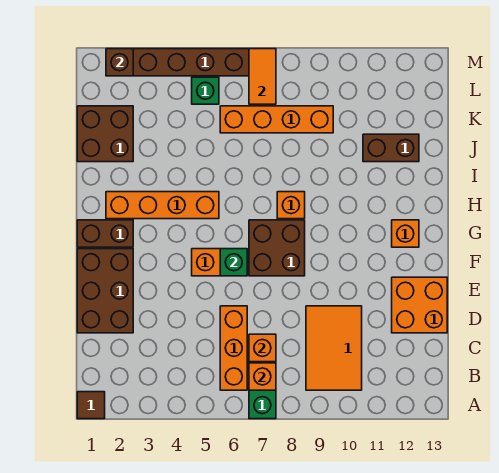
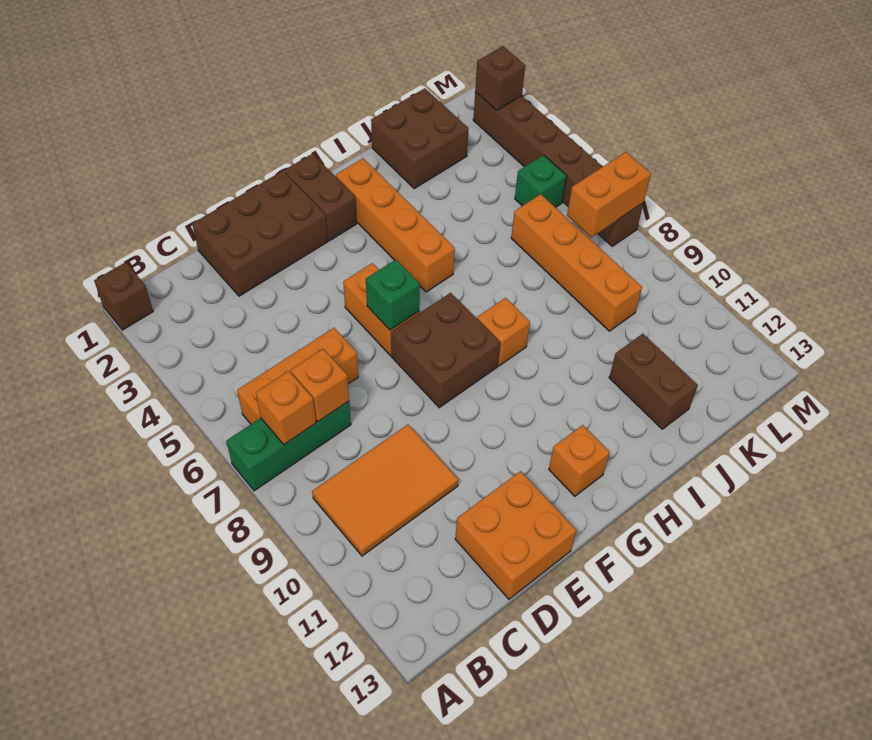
brown tile A1 level 1 -> brown brick A1 level 1
orange tile L7:M7 level 2 -> orange brick L7:M7 level 2

